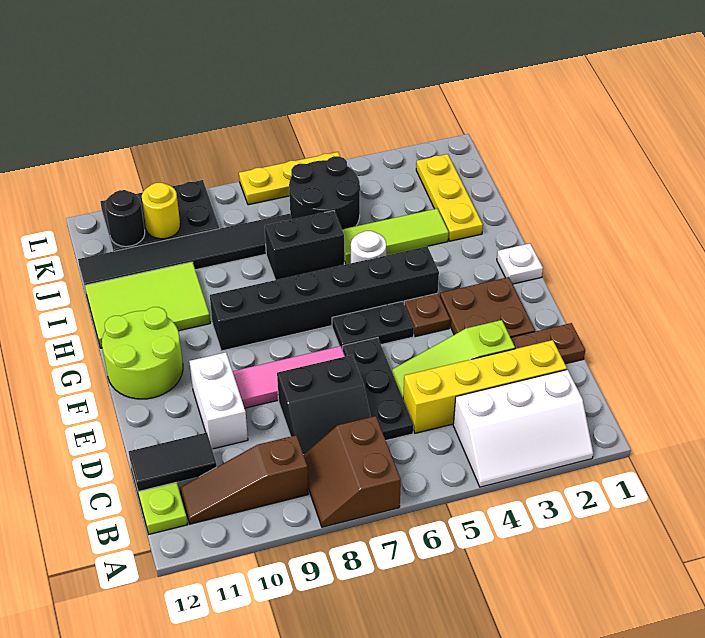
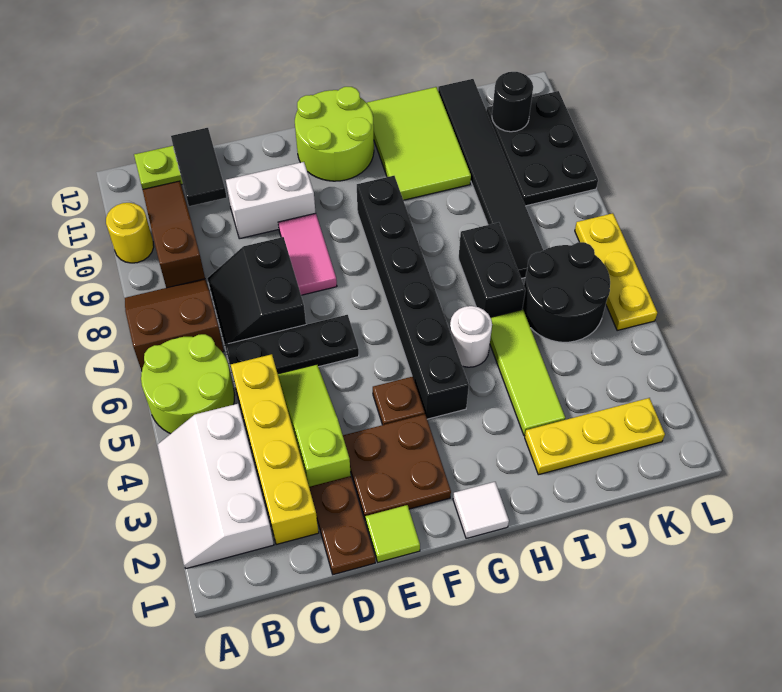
none -> lime round brick A5:B6 level 1
none -> lime tile E1 level 1
pink tile E7:E9 level 1 -> pink tile E8:E9 level 1
black plate F5:F6 level 1 -> none
white plate G1 level 1 -> white tile G1 level 1
yellow round brick K10 level 2 -> yellow round brick A10 level 1

